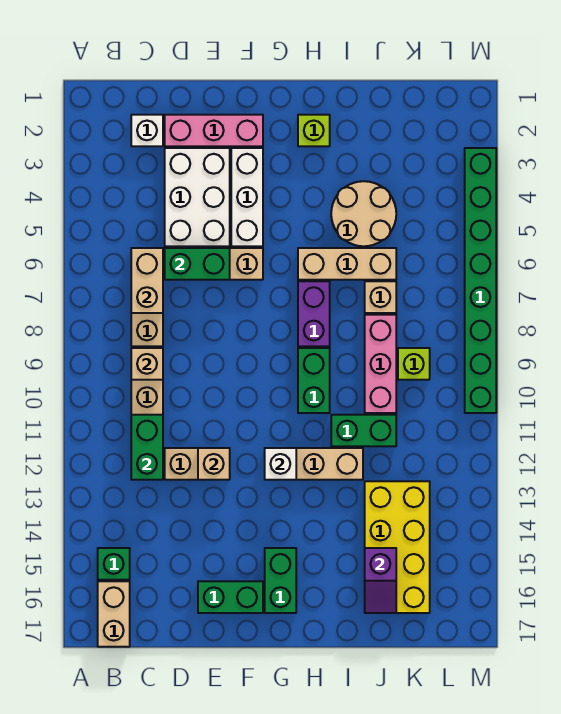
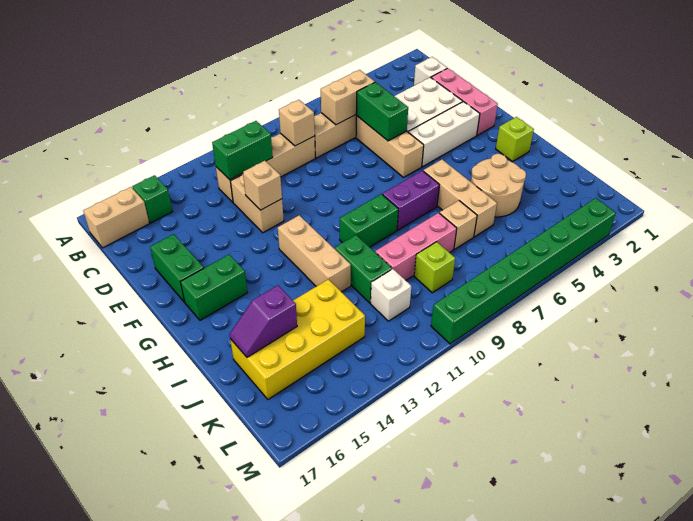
white brick G12 level 2 -> white brick K11 level 1

